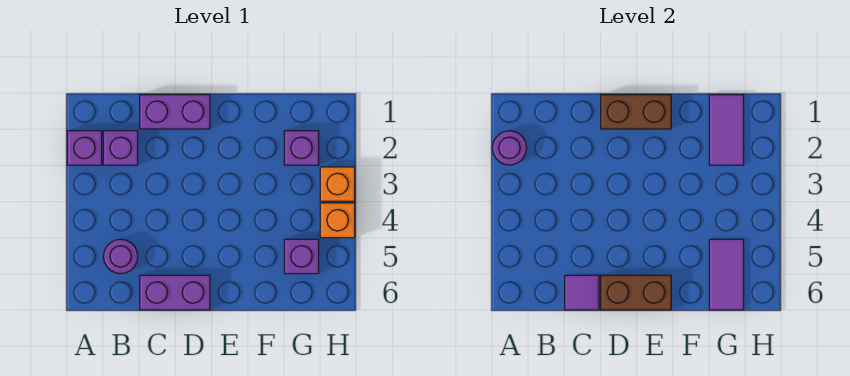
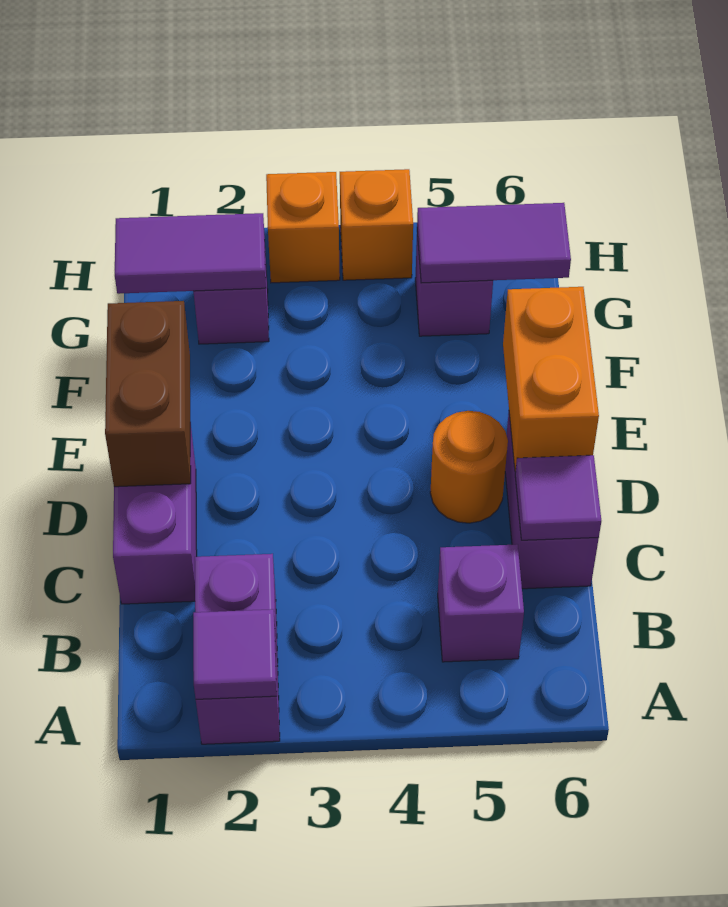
purple round brick A2 level 2 -> purple tile A2 level 2
purple round brick B5 level 1 -> purple brick B5 level 1
none -> orange round brick D5 level 1
brown brick D6:E6 level 2 -> orange brick D6:E6 level 2

